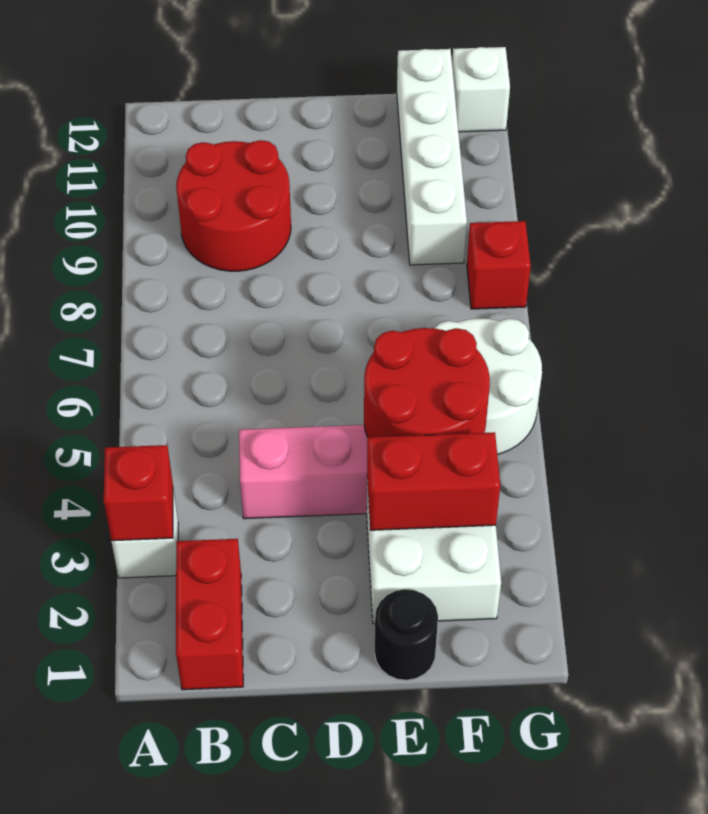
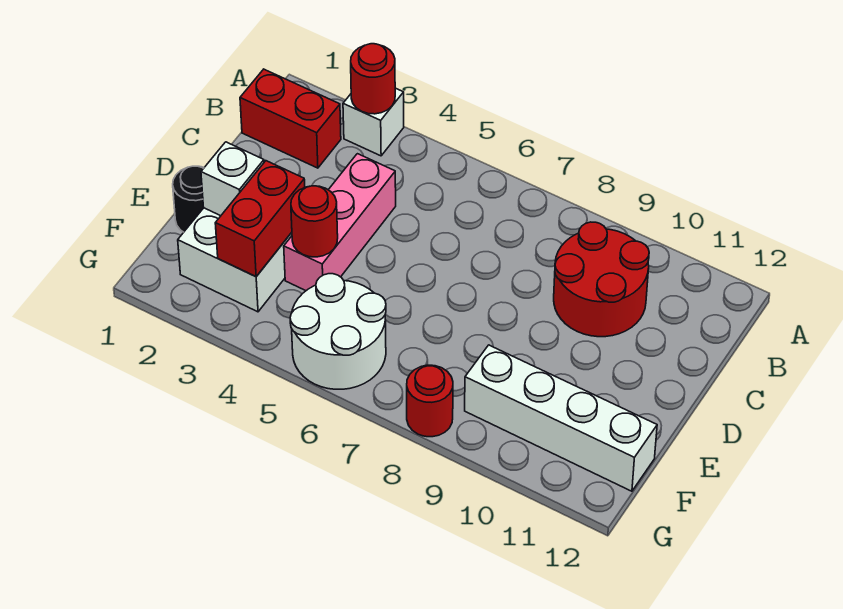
red brick A3 level 2 -> red round brick A3 level 2
red round brick E4:F5 level 2 -> red round brick E4 level 2
red brick G8 level 1 -> red round brick G8 level 1
white brick G12 level 1 -> white brick E2 level 2

